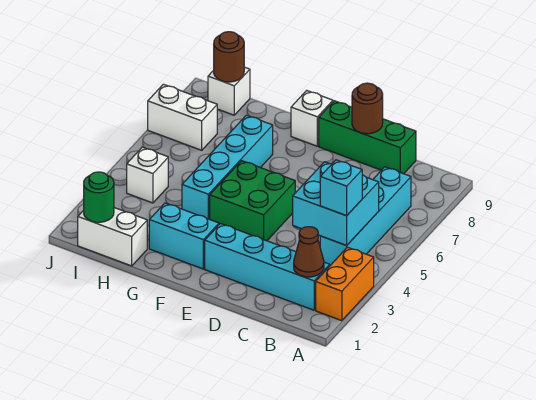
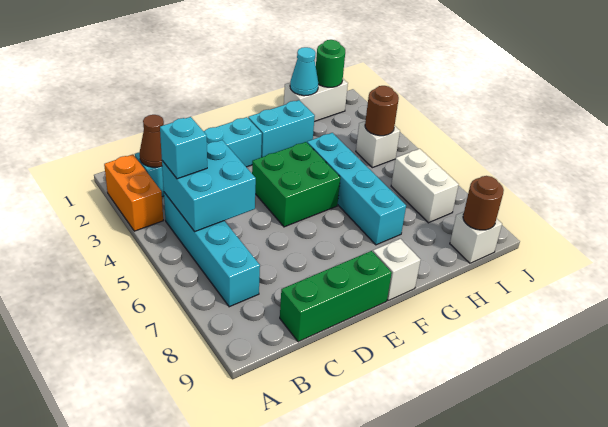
brown round brick D9 level 2 -> brown round brick I4 level 2
none -> cyan cone H1 level 2
white brick I7:J7 level 1 -> white brick I6:I7 level 1

